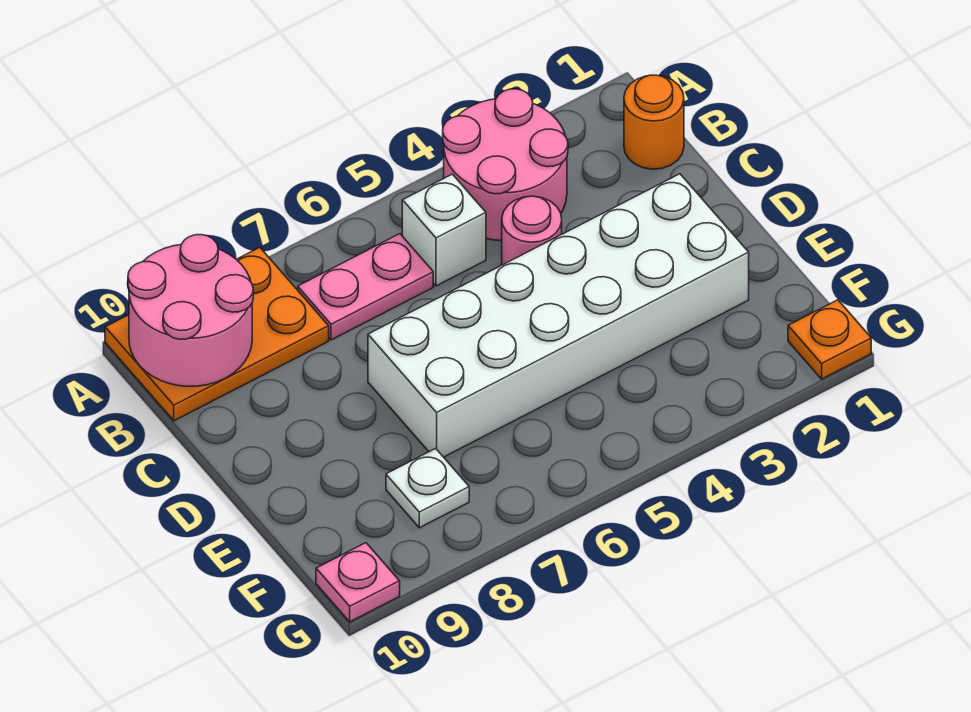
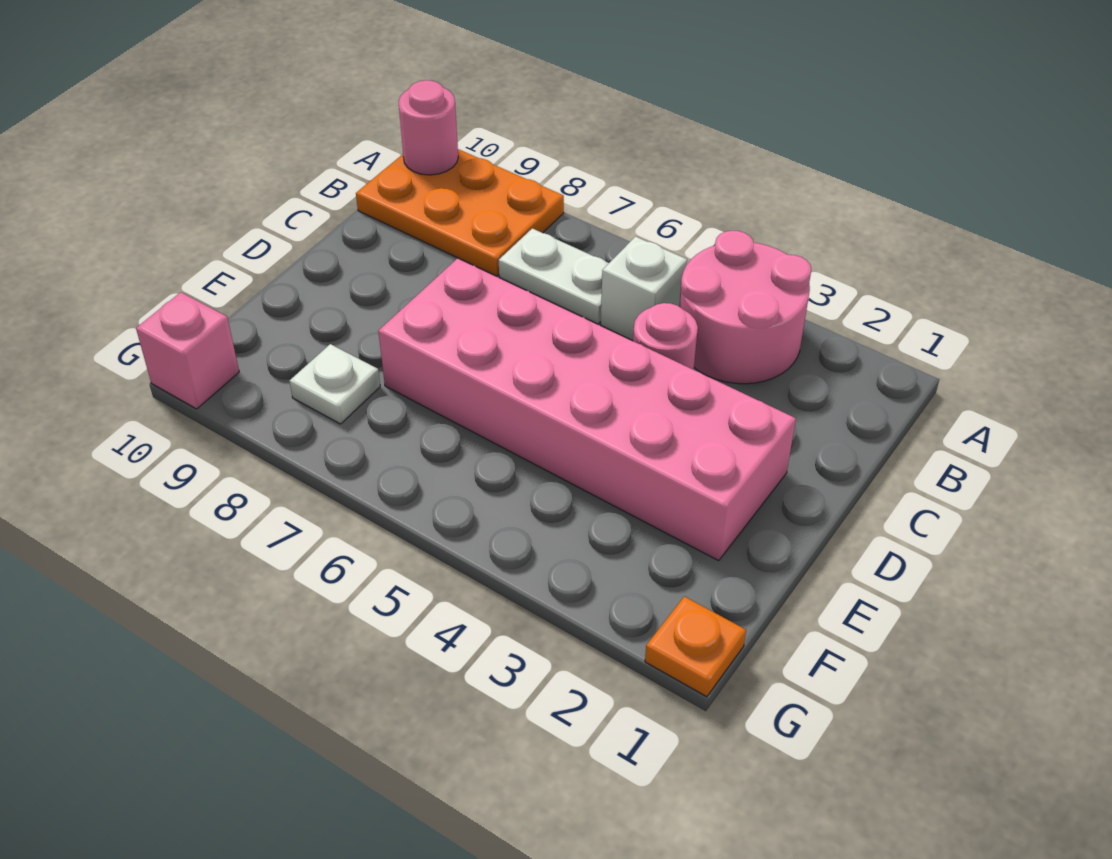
pink round brick A9:B10 level 2 -> pink round brick A10 level 2
orange round brick B1 level 1 -> none
pink plate B6:B7 level 1 -> white plate B6:B7 level 1
white brick D2:E7 level 1 -> pink brick D2:E7 level 1
pink plate G10 level 1 -> pink brick G10 level 1

